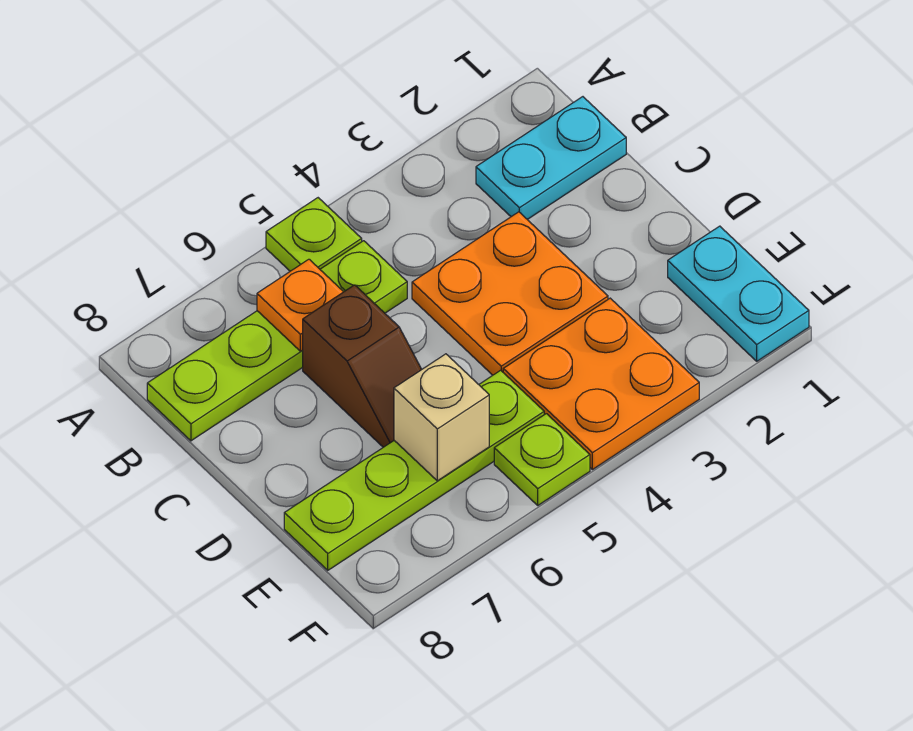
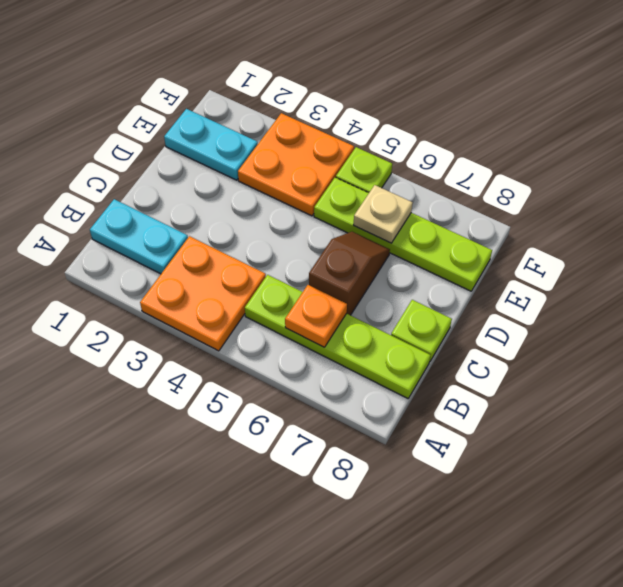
lime plate A5 level 1 -> lime plate C8 level 1
orange plate C3:D4 level 1 -> orange plate A3:B4 level 1
cyan plate E1:F1 level 1 -> cyan plate E1:E2 level 1
tan brick E6 level 2 -> tan plate E6 level 2

